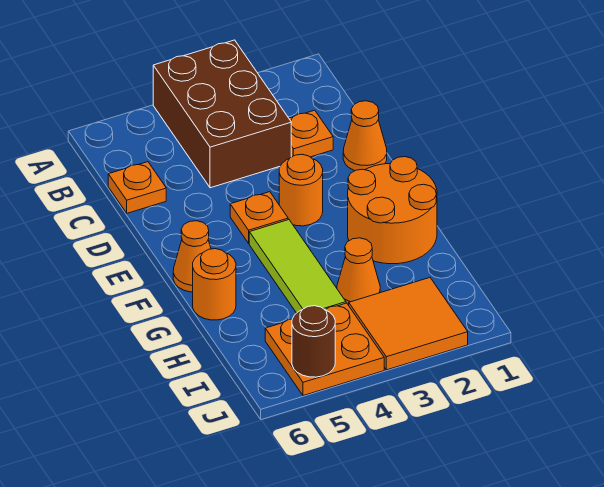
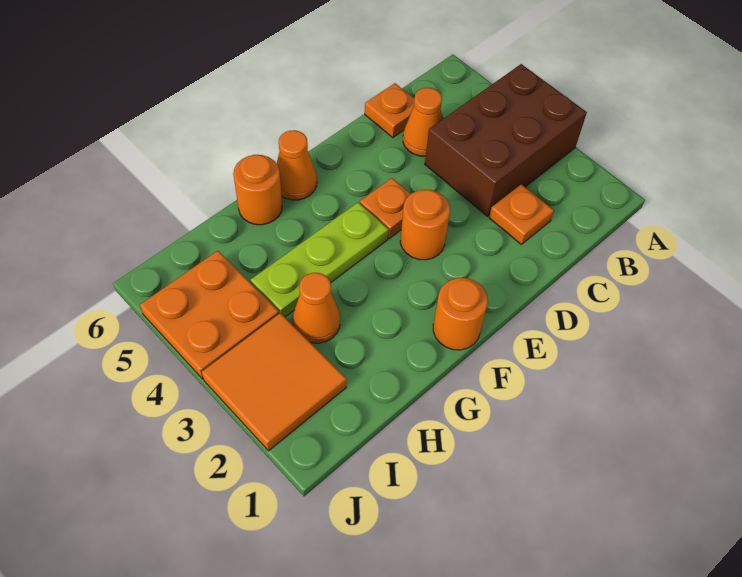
orange cone D1 level 1 -> orange cone C5 level 1
orange round brick F1:G2 level 1 -> orange round brick F1 level 1
lime tile F4:H4 level 1 -> lime plate F4:H4 level 1
brown round brick J5 level 2 -> none

